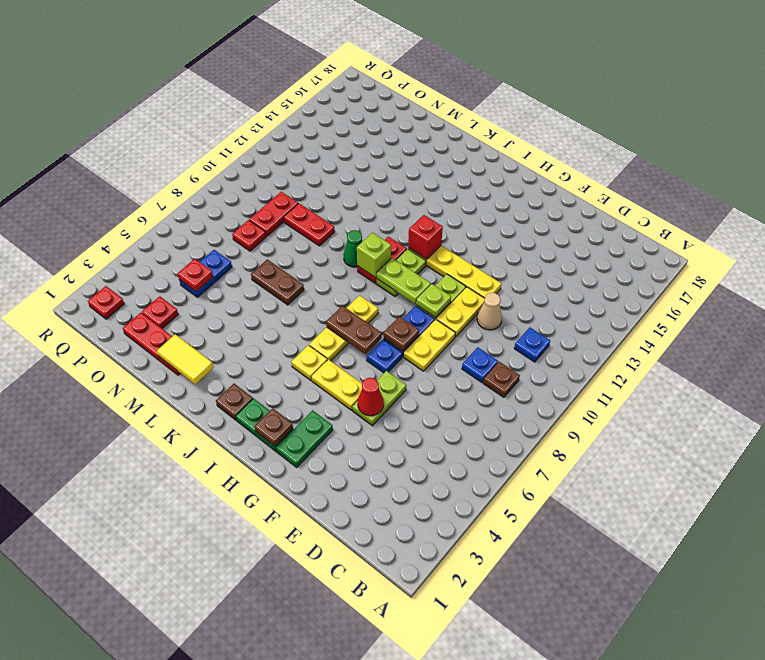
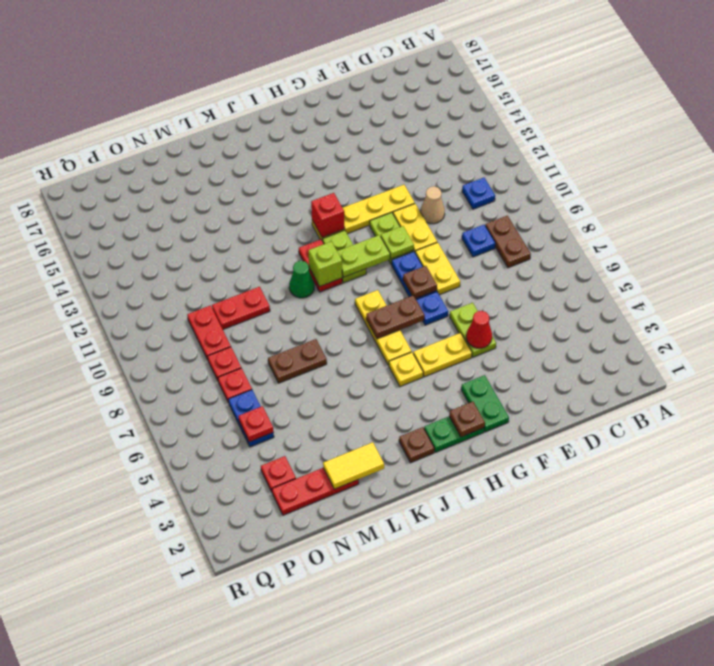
brown plate C9 level 1 -> brown plate C8:C9 level 1
red plate Q2 level 1 -> red plate O7 level 1

